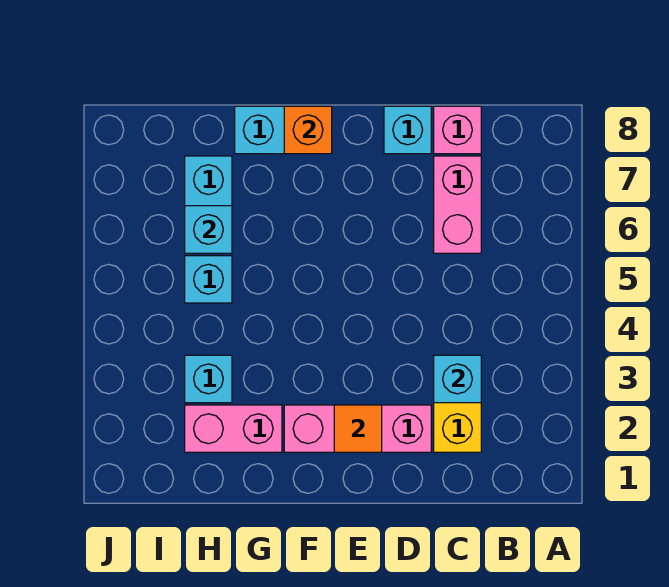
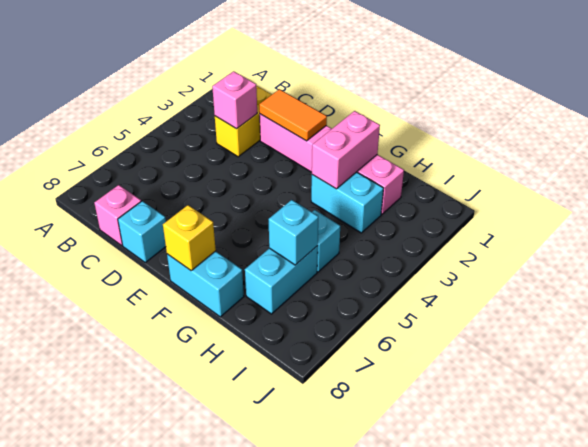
cyan brick C3 level 2 -> pink brick C3 level 2
pink brick C6:C7 level 1 -> pink brick G2:G3 level 2
orange tile E2 level 2 -> orange tile D2:E2 level 2
orange brick F8 level 2 -> yellow brick F8 level 2
cyan brick H3 level 1 -> cyan brick G3:H3 level 1

